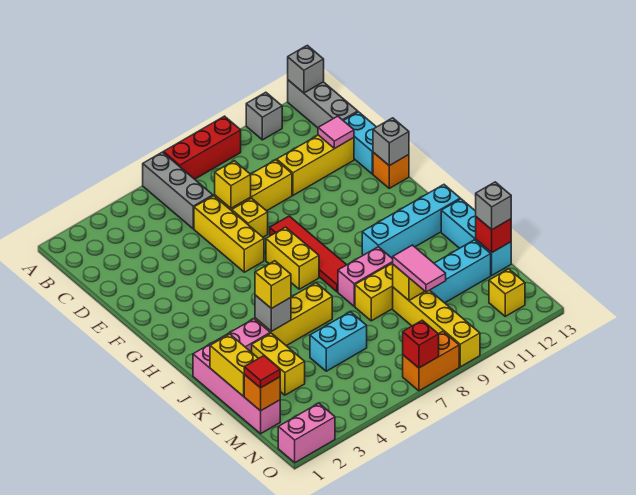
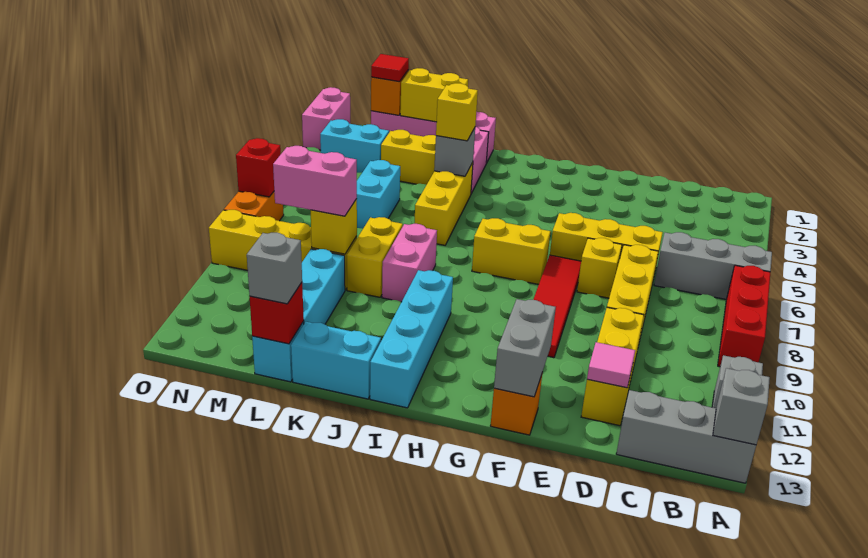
yellow brick D7 level 2 -> none
cyan brick D13:E13 level 1 -> cyan brick M3:N3 level 1
red tile F8:I8 level 1 -> red tile F7:F10 level 1
grey brick F13 level 2 -> grey brick F12:F13 level 2
pink tile L9:M9 level 3 -> pink brick L9:M9 level 3
yellow brick N12 level 1 -> none

